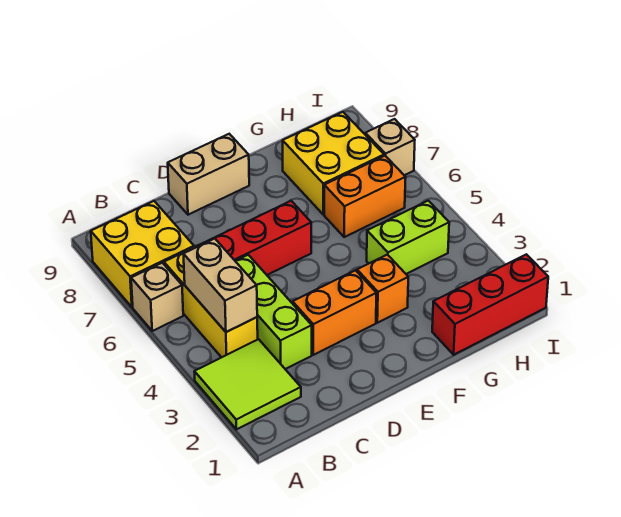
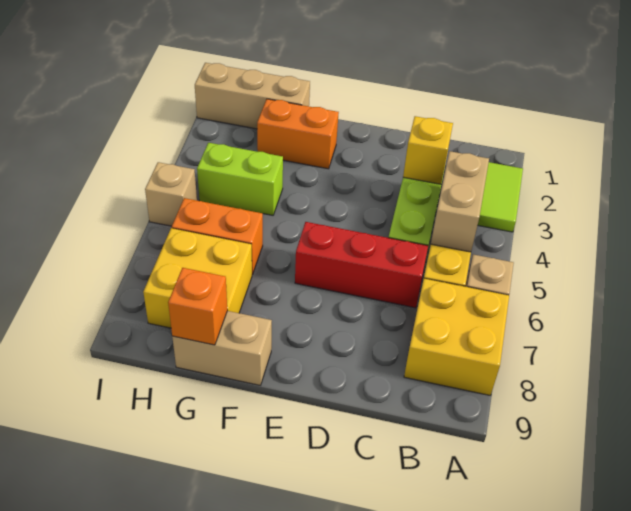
none -> yellow brick C3 level 2
orange brick D3:E3 level 1 -> orange brick F2:G2 level 1
tan brick D9:E9 level 1 -> tan brick F9:G9 level 1
orange brick F3 level 1 -> orange brick G9 level 2
red brick G1:I1 level 1 -> tan brick G1:I1 level 1
tan brick I7 level 1 -> tan brick I5 level 1

